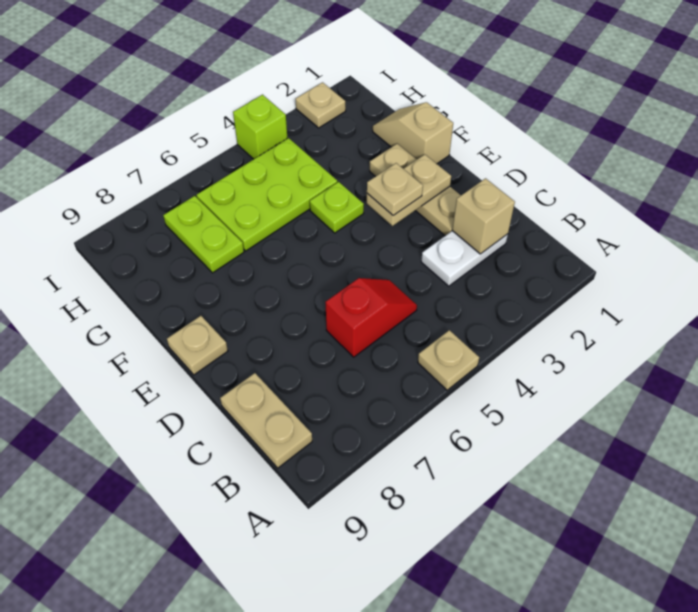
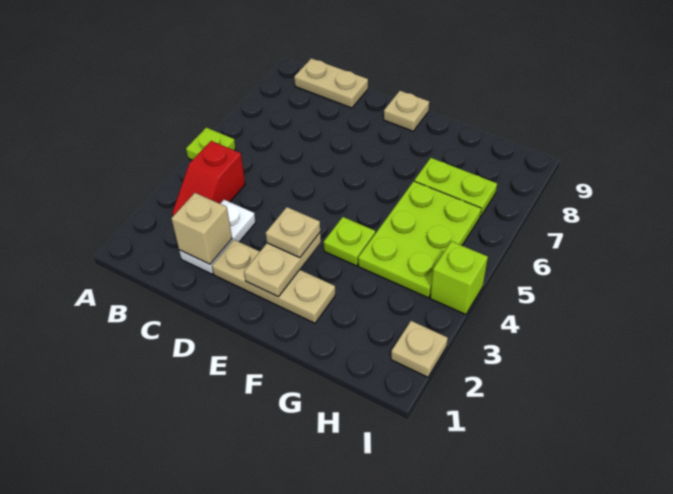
tan plate A5 level 1 -> lime plate A5 level 1
red slope C5:C6 level 1 top 6 -> red slope B3:B4 level 1 top 4
tan slope F1:G1 level 1 top F -> none

